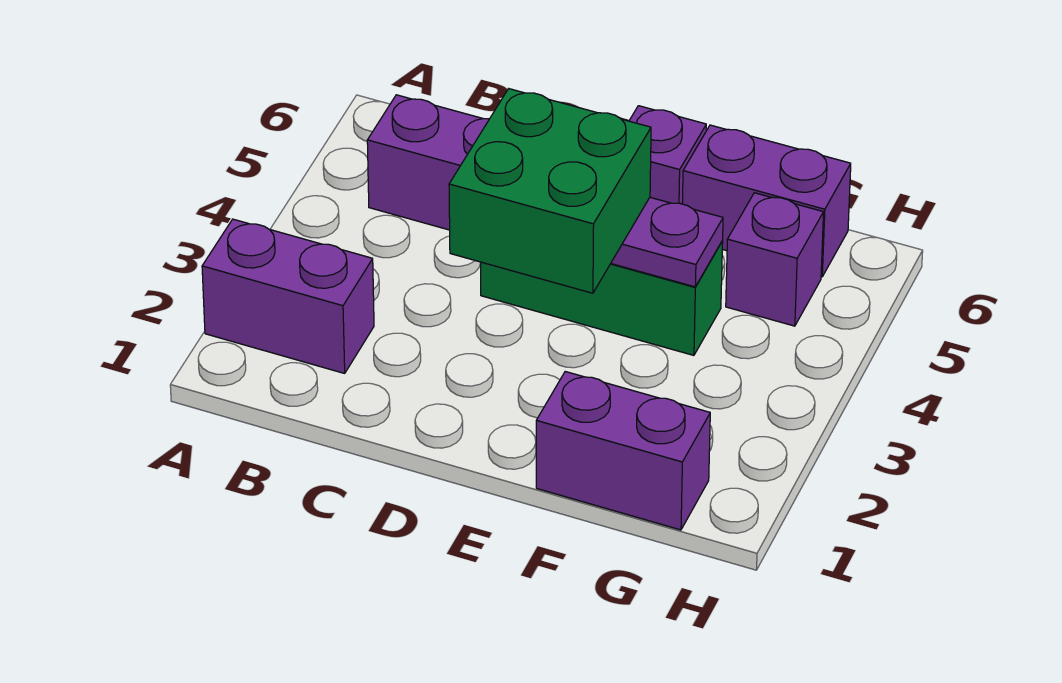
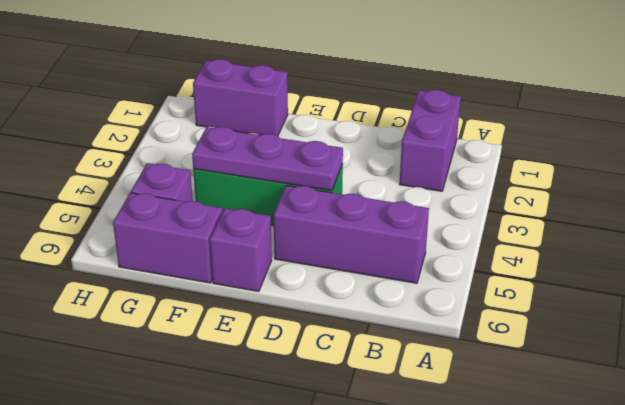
purple brick A2:B2 level 1 -> purple brick B1:B2 level 1
green brick D3:E4 level 3 -> none

